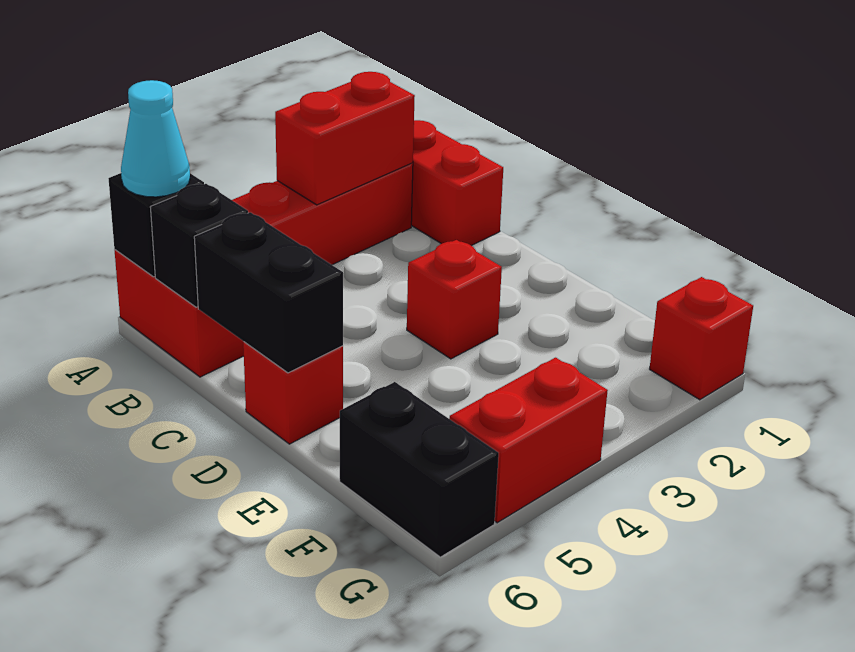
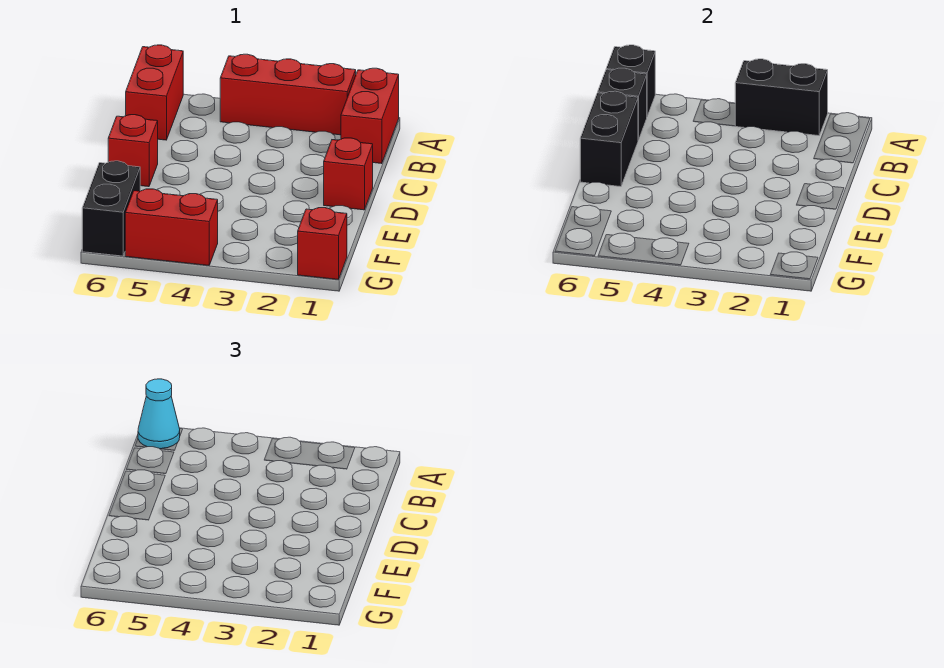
red brick A2:A3 level 2 -> black brick A2:A3 level 2
red brick D3 level 1 -> red brick D1 level 1

